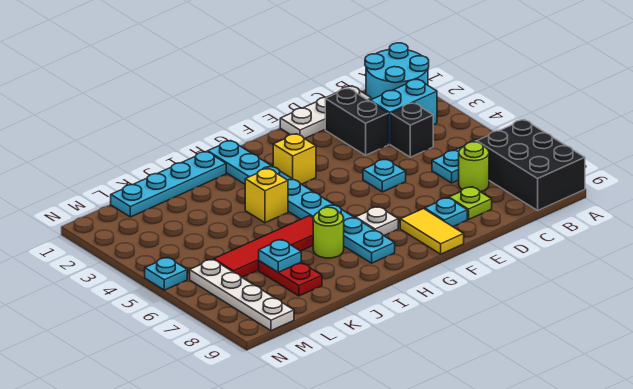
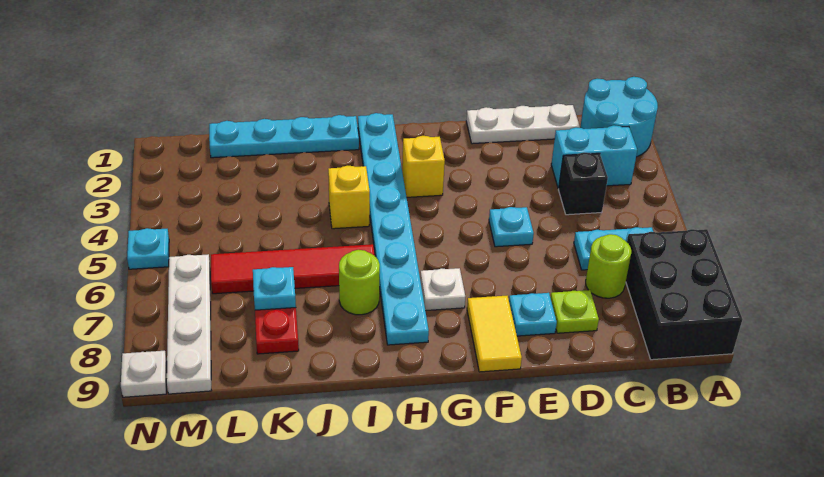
black brick D2:D3 level 1 -> none
none -> white plate N9 level 1

